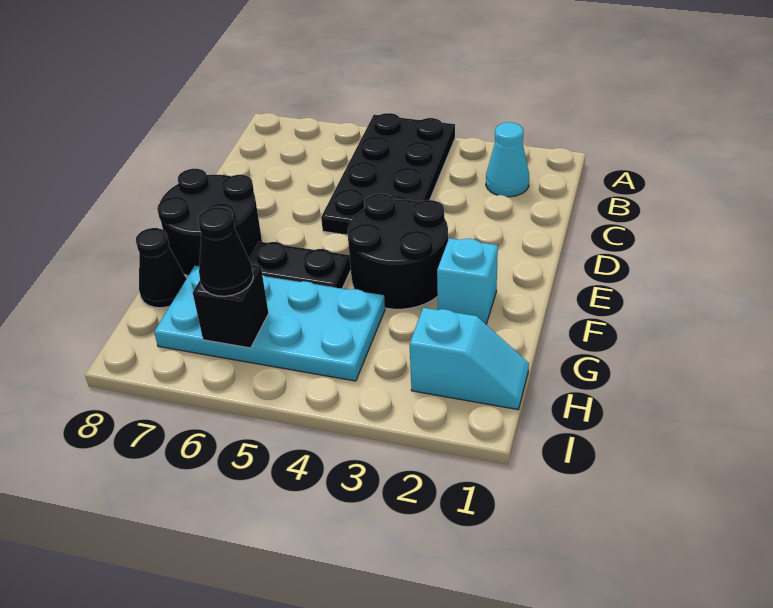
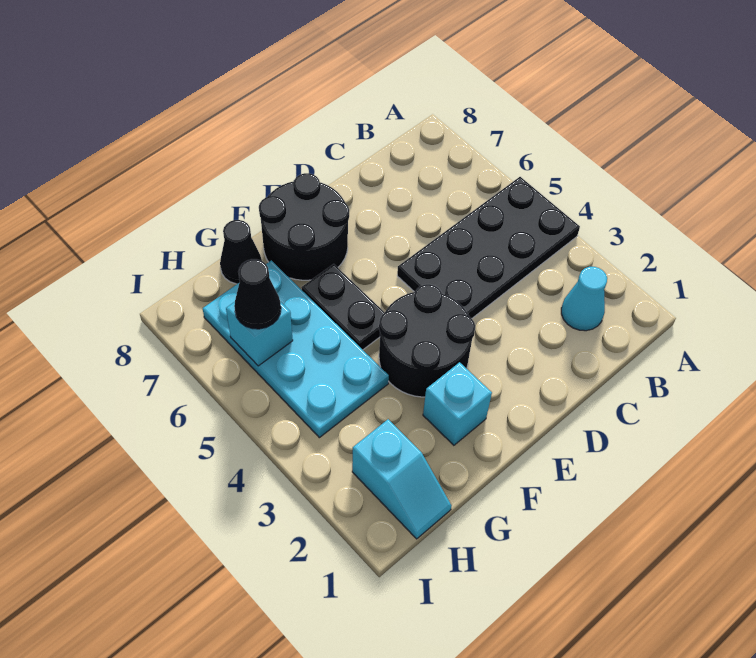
black brick H6 level 2 -> cyan brick H6 level 2

